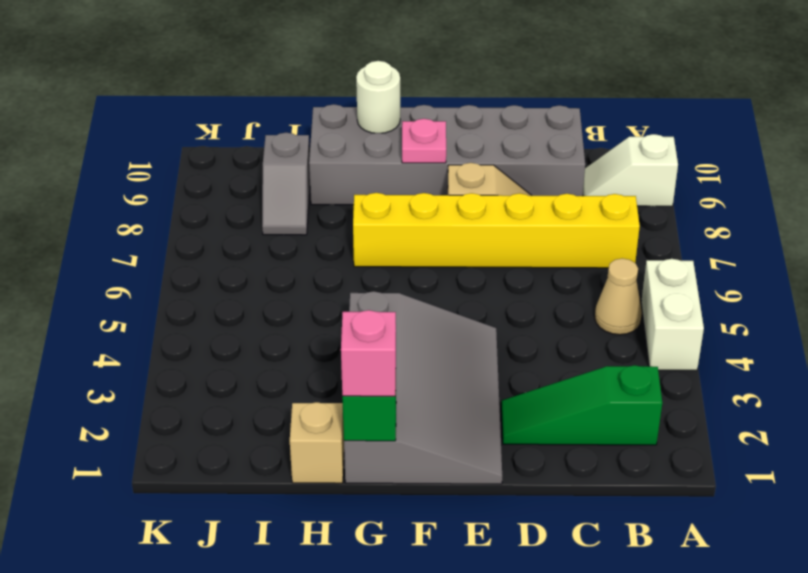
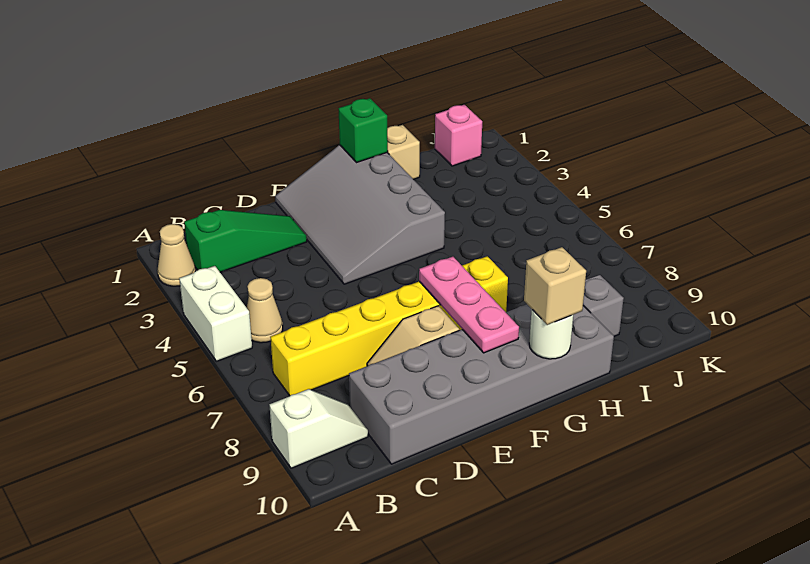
none -> tan cone A2 level 1
pink plate F9 level 2 -> pink plate F7:F9 level 2
pink brick G1 level 3 -> pink brick J1 level 1
none -> tan brick G10 level 3

